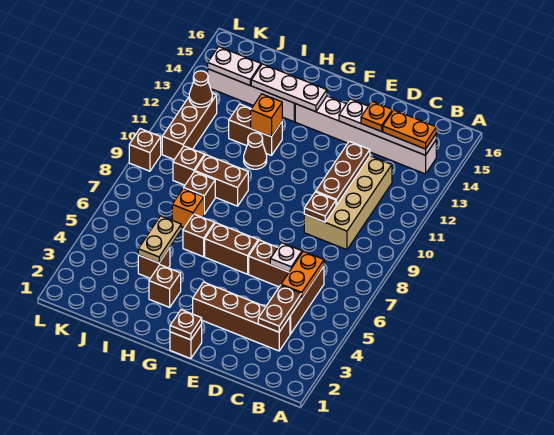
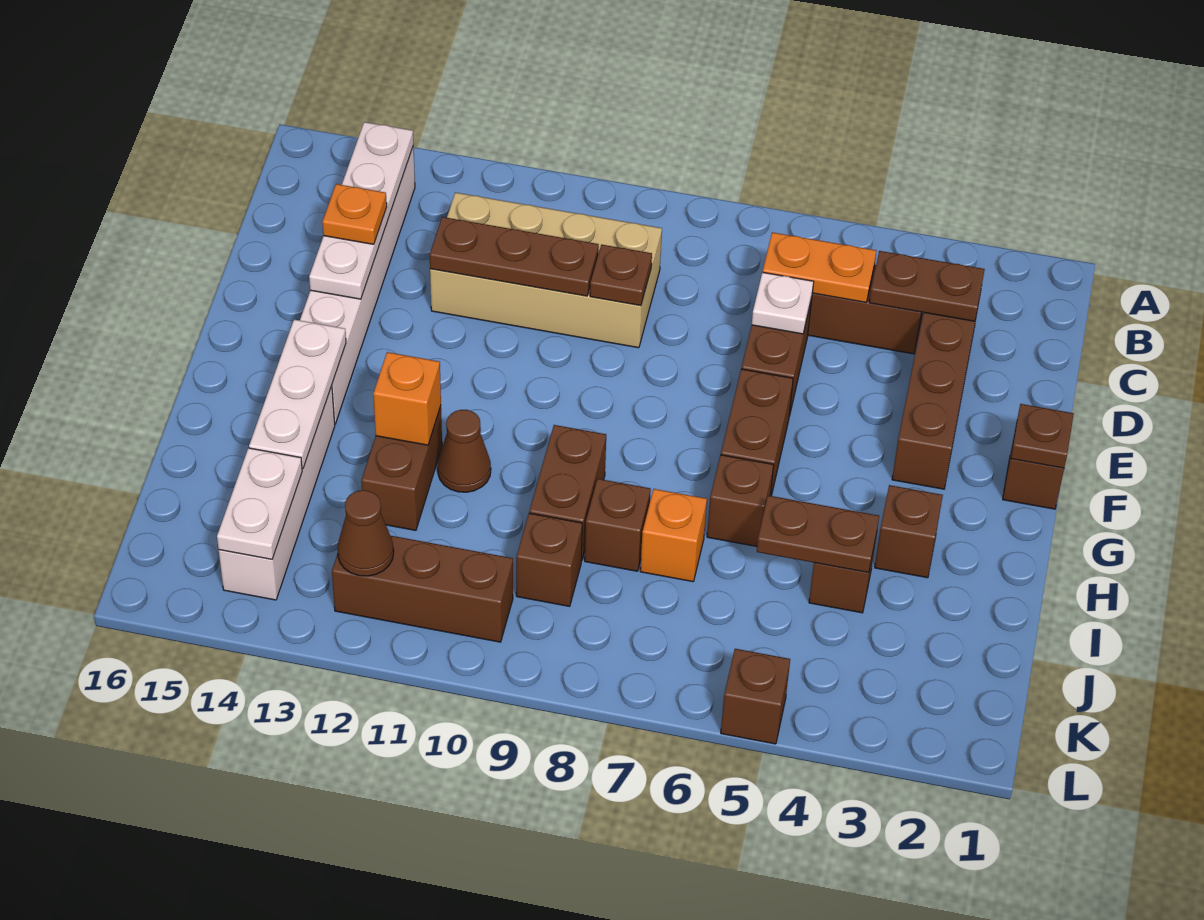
orange plate B14:C14 level 3 -> none
tan plate I4:I5 level 2 -> brown plate I4:I5 level 2
brown brick L9 level 1 -> brown brick L5 level 1

